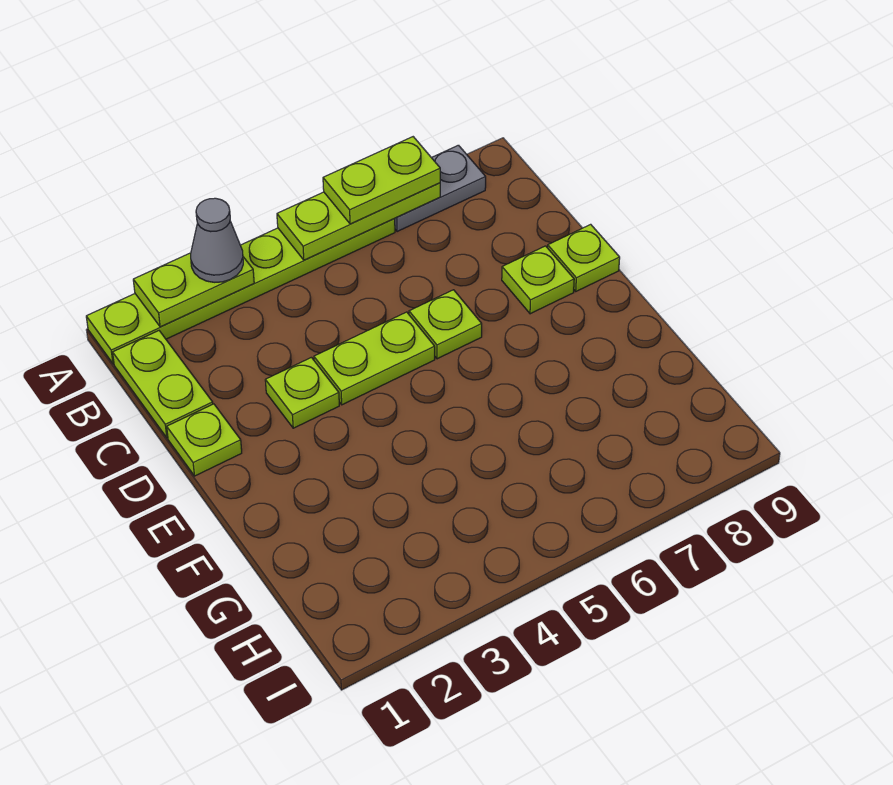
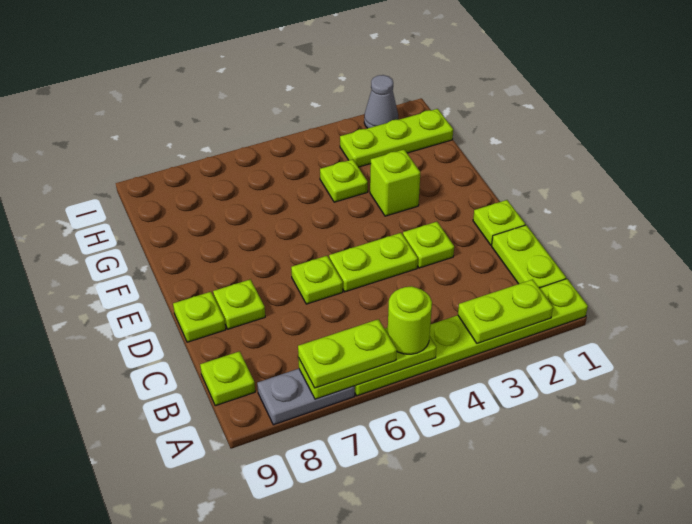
grey cone A3 level 3 -> grey cone I2 level 1
none -> lime round brick A5 level 3
none -> lime plate B9 level 1
none -> lime brick F3 level 1
none -> lime plate G4 level 1
none -> lime plate H1:H3 level 1

